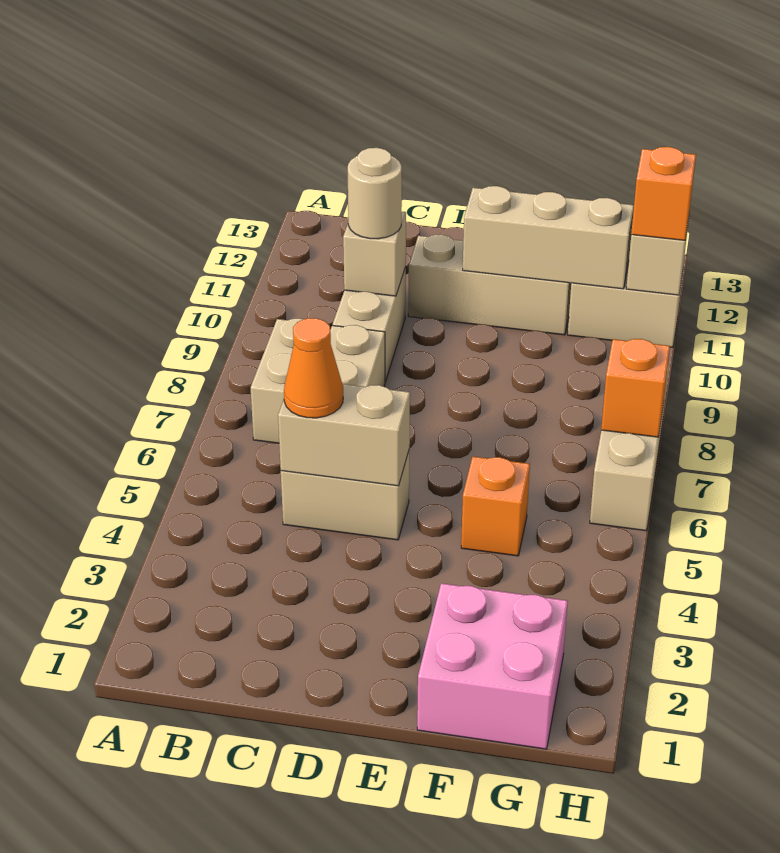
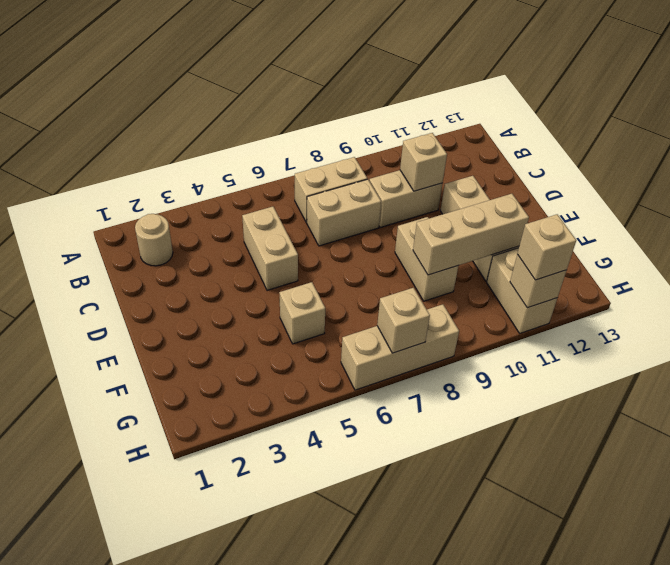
tan brick C5:D5 level 2 -> tan brick E9:F9 level 1
orange cone C5 level 3 -> none
tan round brick C10 level 3 -> tan round brick B2 level 1
tan brick E11:G11 level 2 -> tan brick F9:F11 level 2
pink brick F1:G2 level 1 -> none
orange brick F5 level 1 -> tan brick F5 level 1
orange brick H7 level 2 -> tan brick H7 level 2
orange brick H11 level 3 -> tan brick H11 level 3

